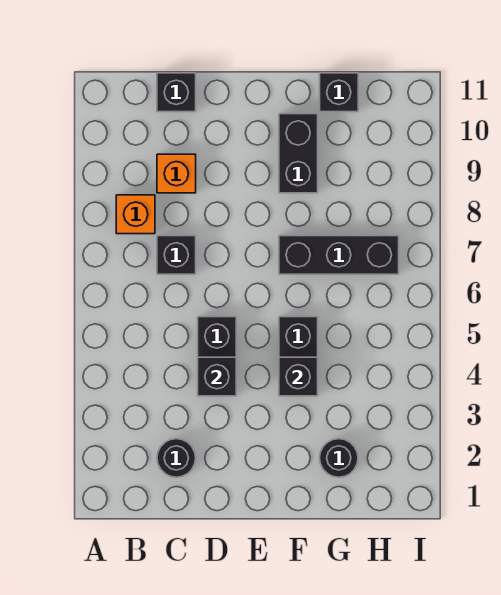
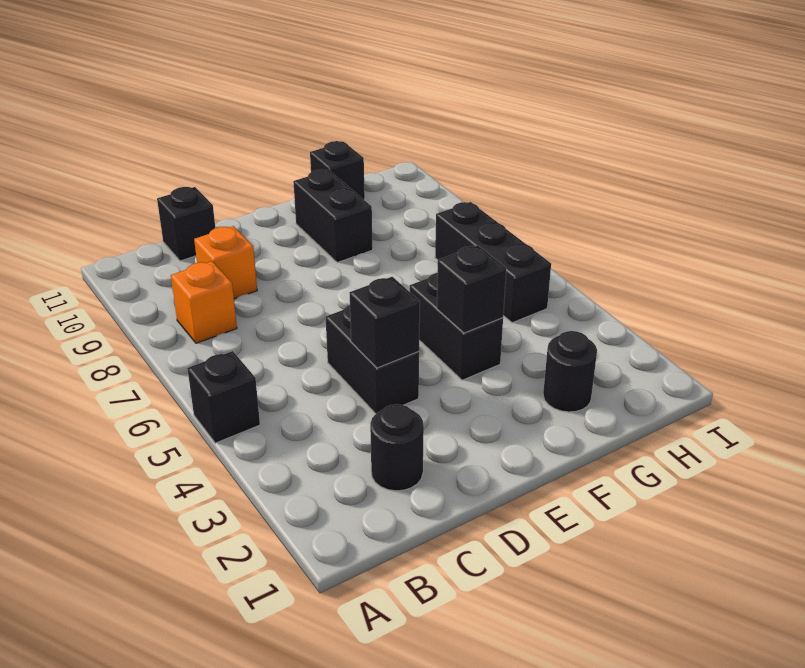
black brick C7 level 1 -> black brick A5 level 1
black brick F7:H7 level 1 -> black brick H5:H7 level 1

